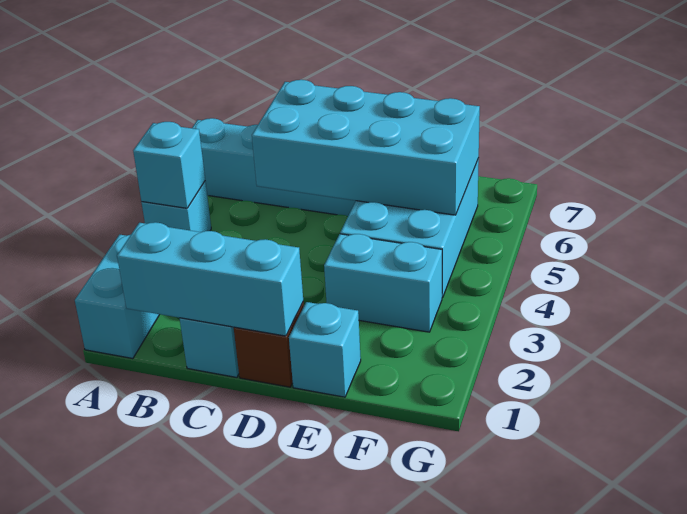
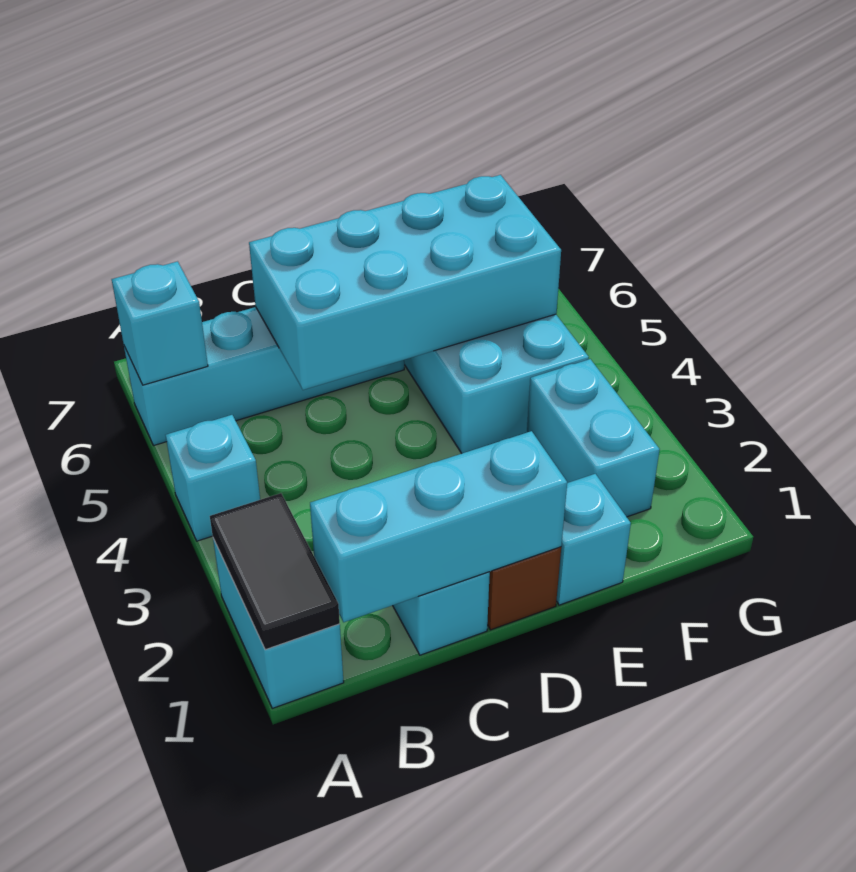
none -> black tile A1:A2 level 2
cyan brick A4 level 2 -> cyan brick A6 level 2
cyan brick E3:F3 level 1 -> cyan brick F2:F3 level 1

